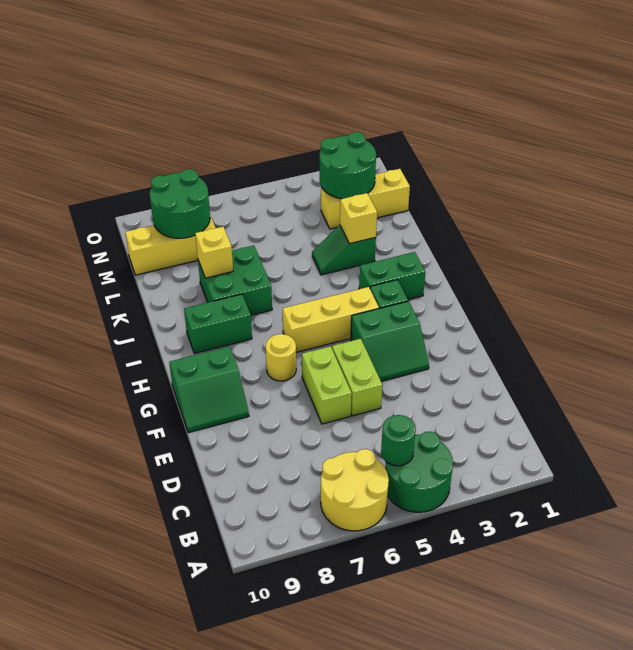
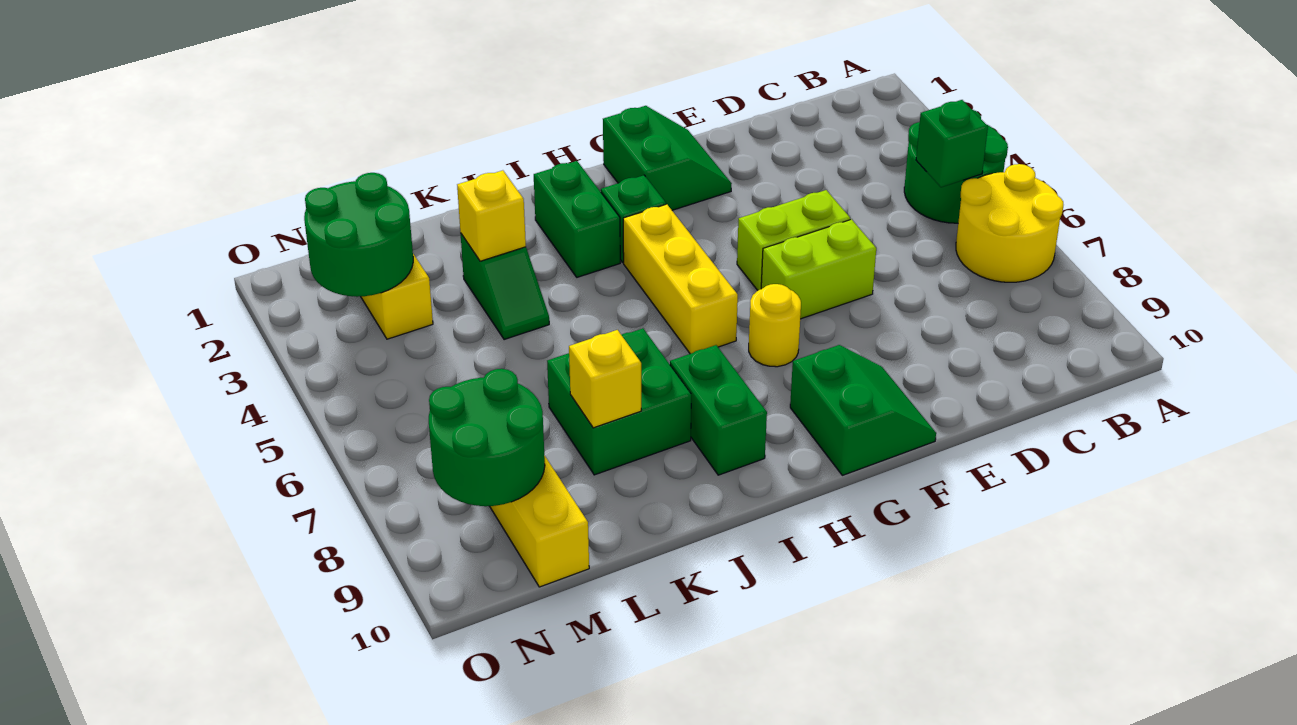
green round brick B5 level 2 -> green brick B5 level 2
green slope F3:G4 level 1 top G -> green slope F1:G2 level 1 top G

